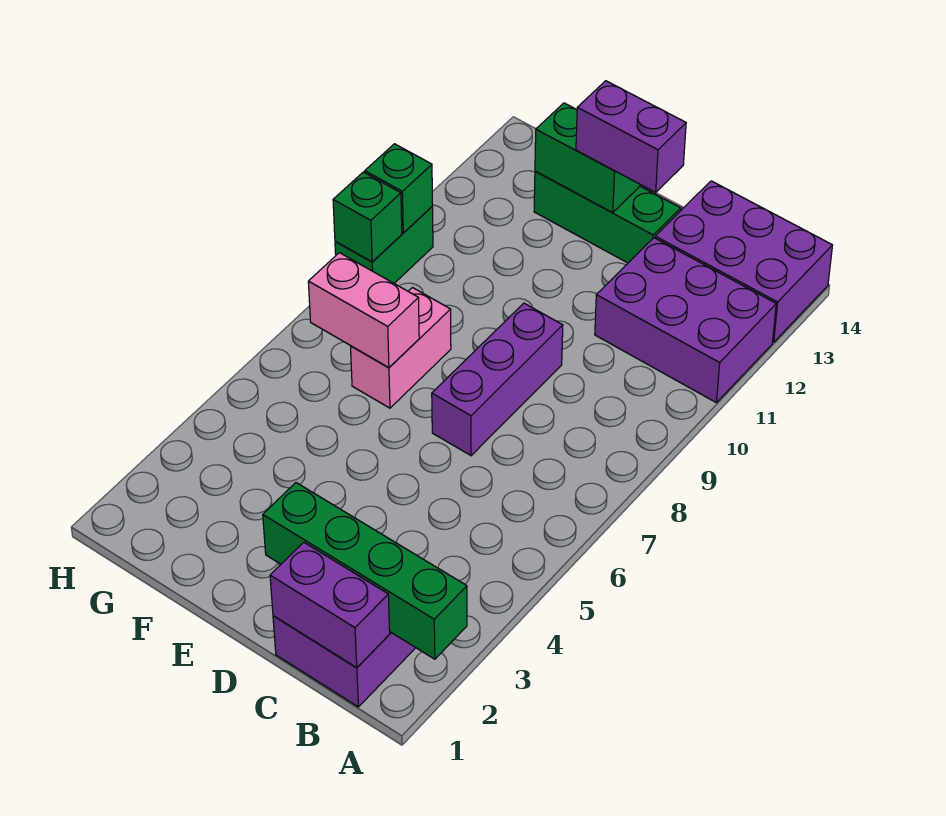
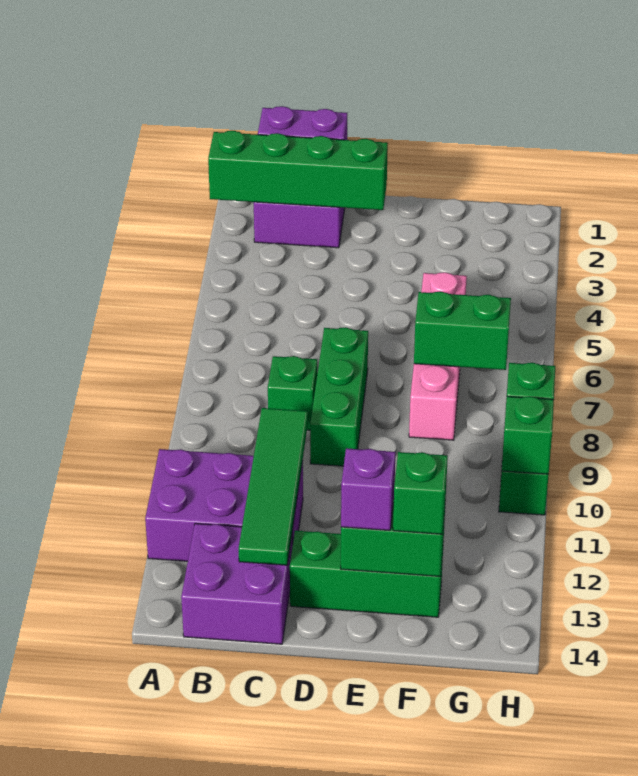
purple brick A13:C14 level 1 -> purple brick B13:C14 level 1
none -> green brick C8 level 1
none -> green tile C10:C13 level 2
purple brick D7:D9 level 1 -> green brick D7:D9 level 1
purple brick D13:E13 level 3 -> purple brick E13 level 3
pink brick F7:F8 level 1 -> pink brick F5:F8 level 1
pink brick F7:G7 level 2 -> green brick F7:G7 level 2
none -> green brick F13 level 3

